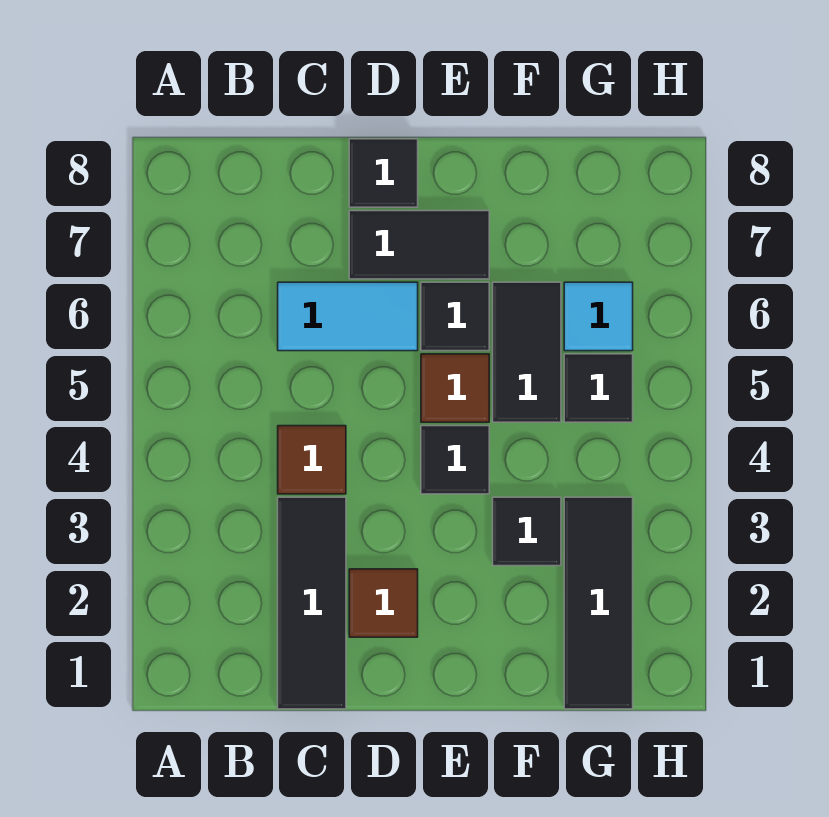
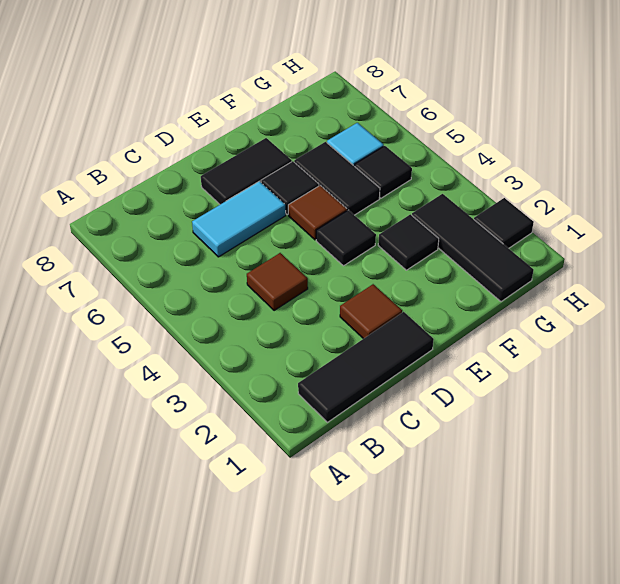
black tile C1:C3 level 1 -> black tile B1:D1 level 1
black tile D8 level 1 -> black tile H2 level 1

